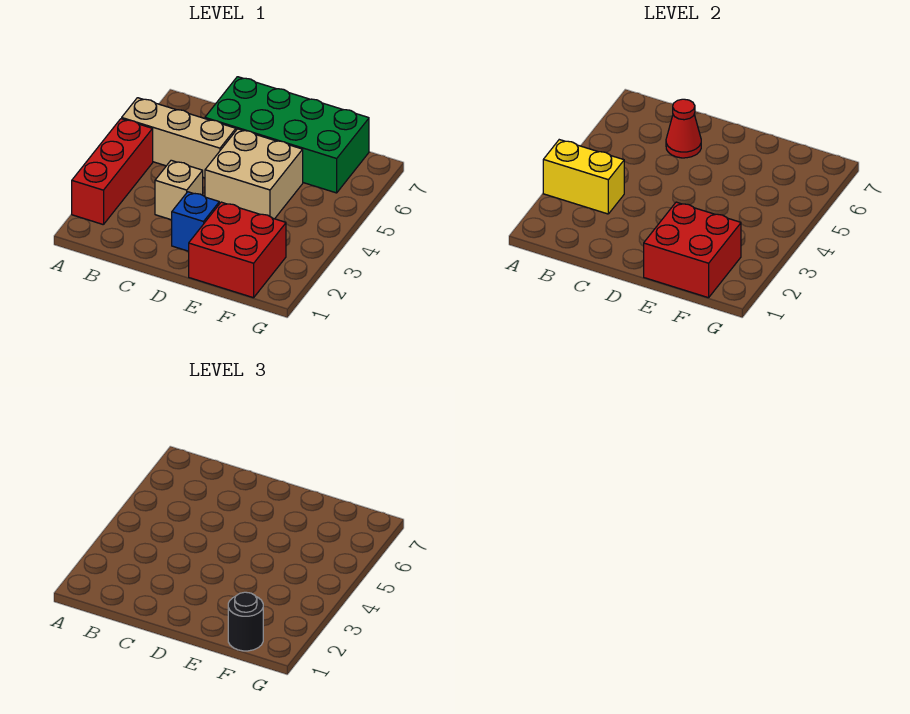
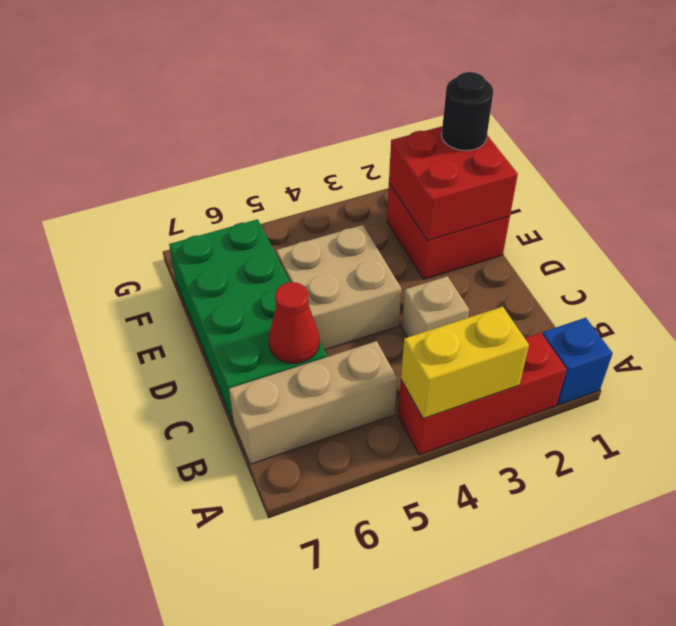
yellow brick A3:B3 level 2 -> yellow brick A3:A4 level 2
tan brick A5:C5 level 1 -> tan brick B5:B7 level 1
blue brick D2 level 1 -> blue brick A1 level 1

